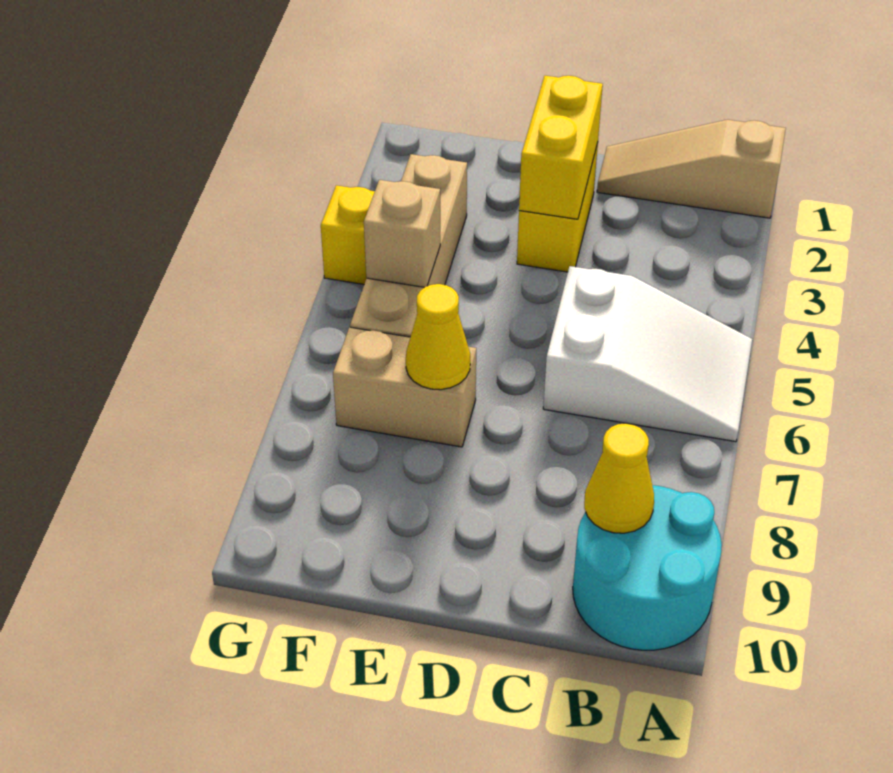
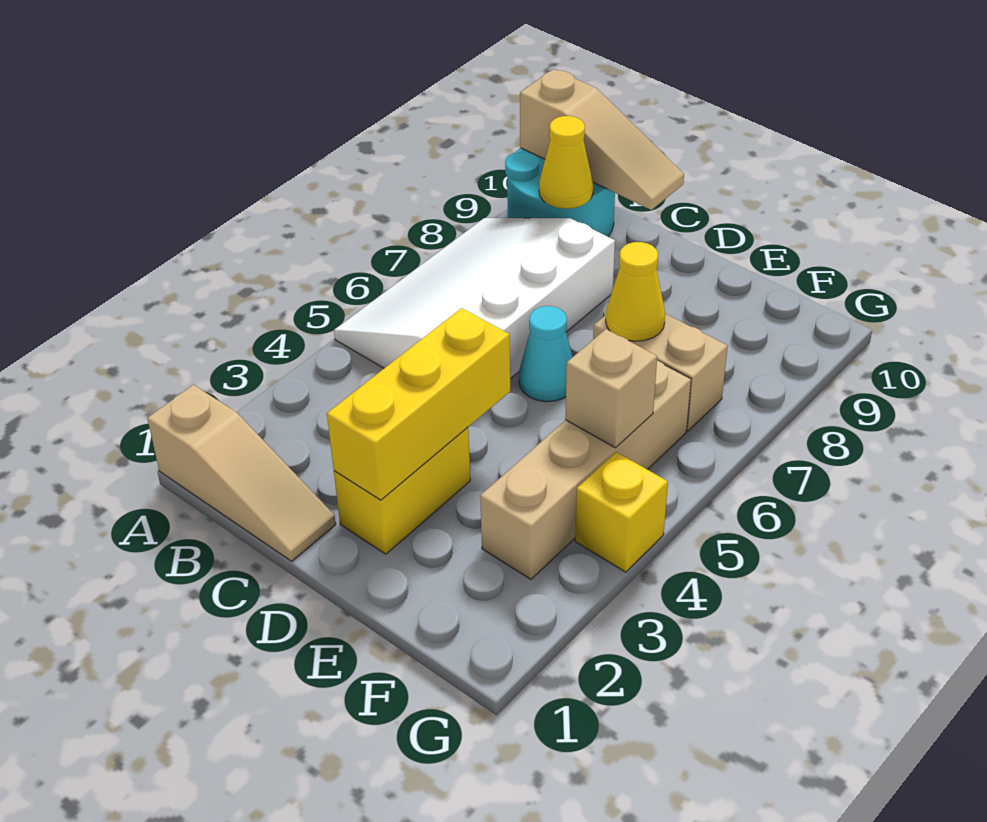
white slope A5:C6 level 1 top C -> white slope A5:C8 level 1 top C
none -> tan slope A10:C10 level 2 top A
yellow brick D2:D3 level 2 -> yellow brick D2:D4 level 2
none -> cyan cone D6 level 1

